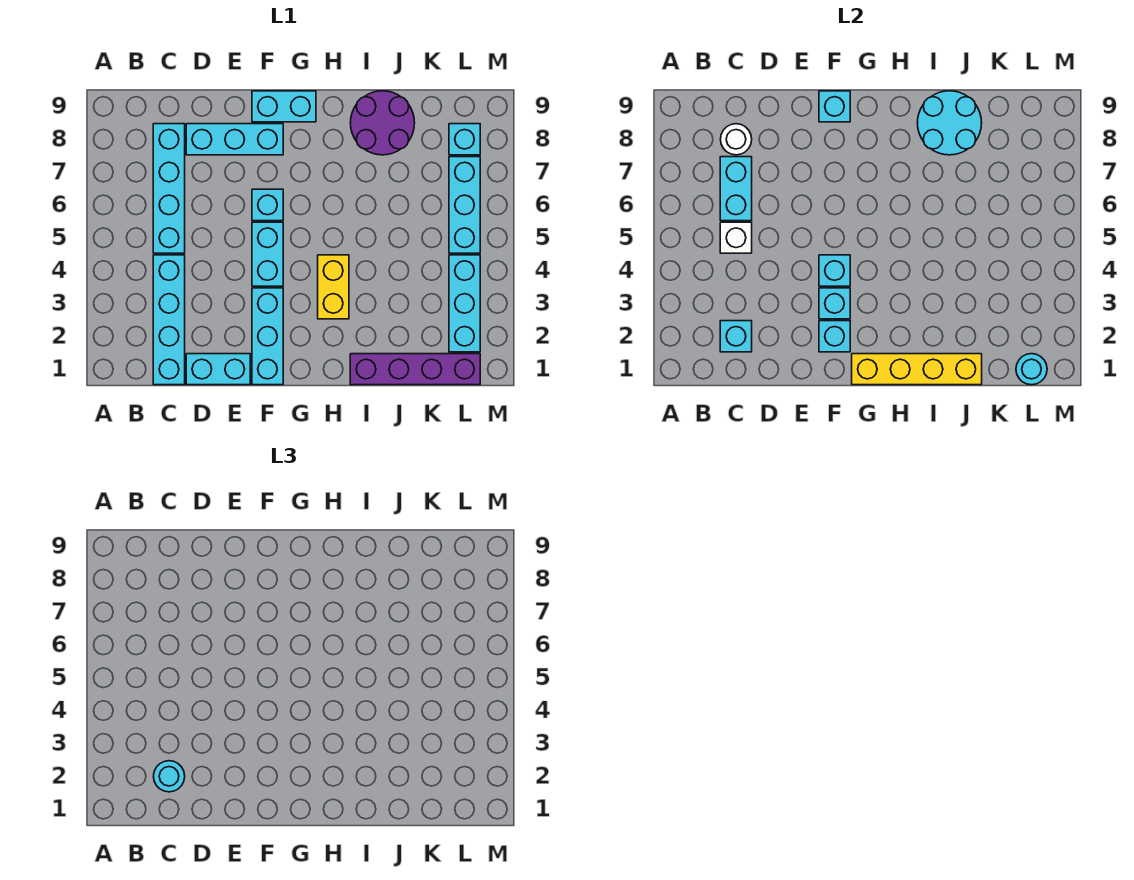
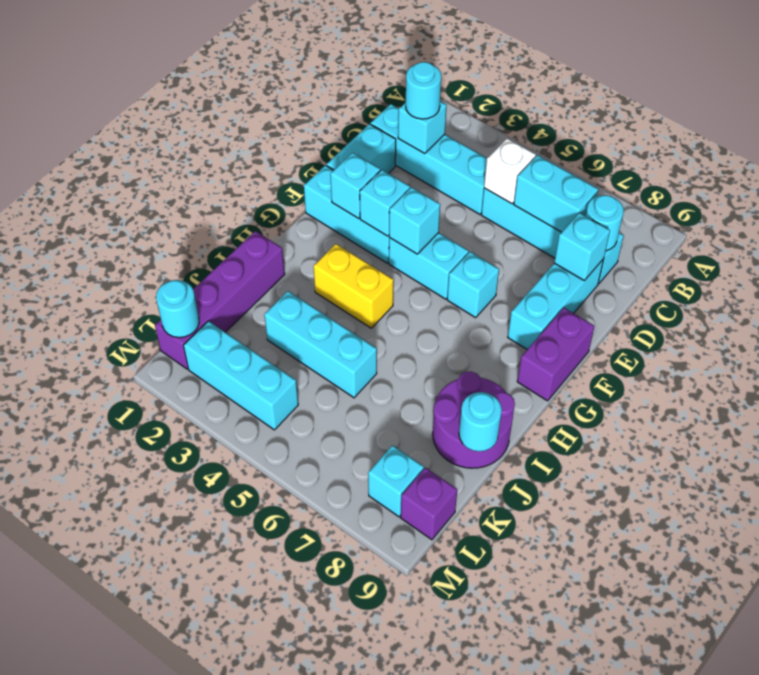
white round brick C8 level 2 -> cyan round brick C8 level 2
cyan brick F9:G9 level 1 -> purple brick F9:G9 level 1
cyan brick F9 level 2 -> cyan brick D8 level 2
yellow brick G1:J1 level 2 -> none
cyan round brick I8:J9 level 2 -> cyan round brick J9 level 2
cyan brick L5:L7 level 1 -> cyan brick J3:J5 level 1
none -> purple brick L9 level 1

